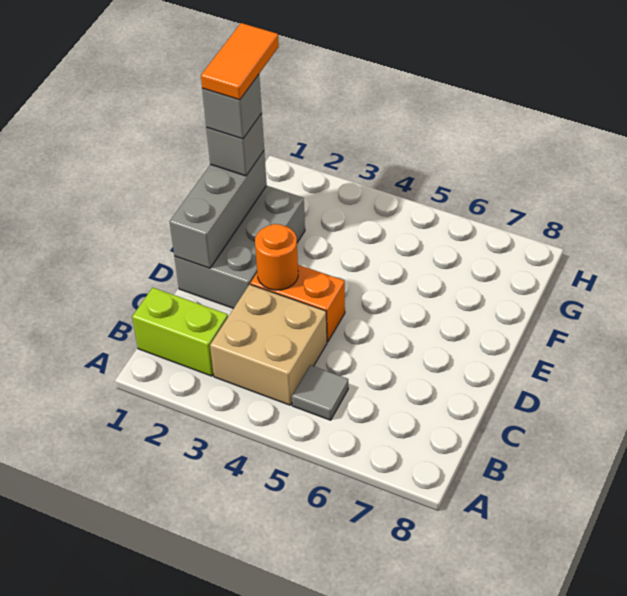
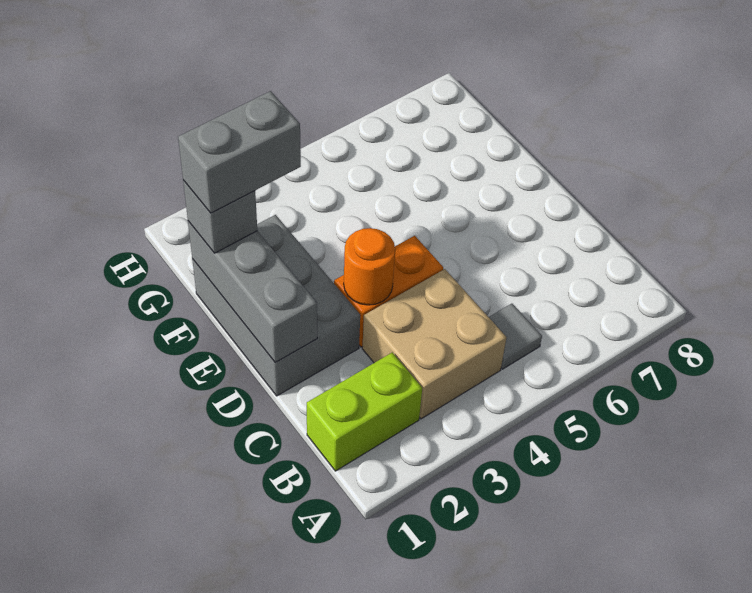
grey brick F1 level 4 -> grey brick F1:F2 level 4
orange tile F1:G1 level 5 -> none

